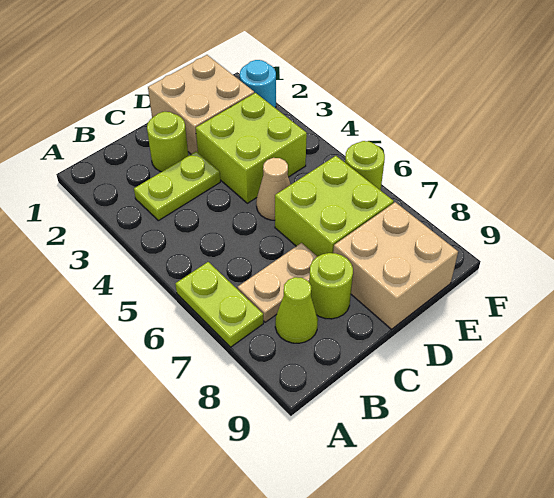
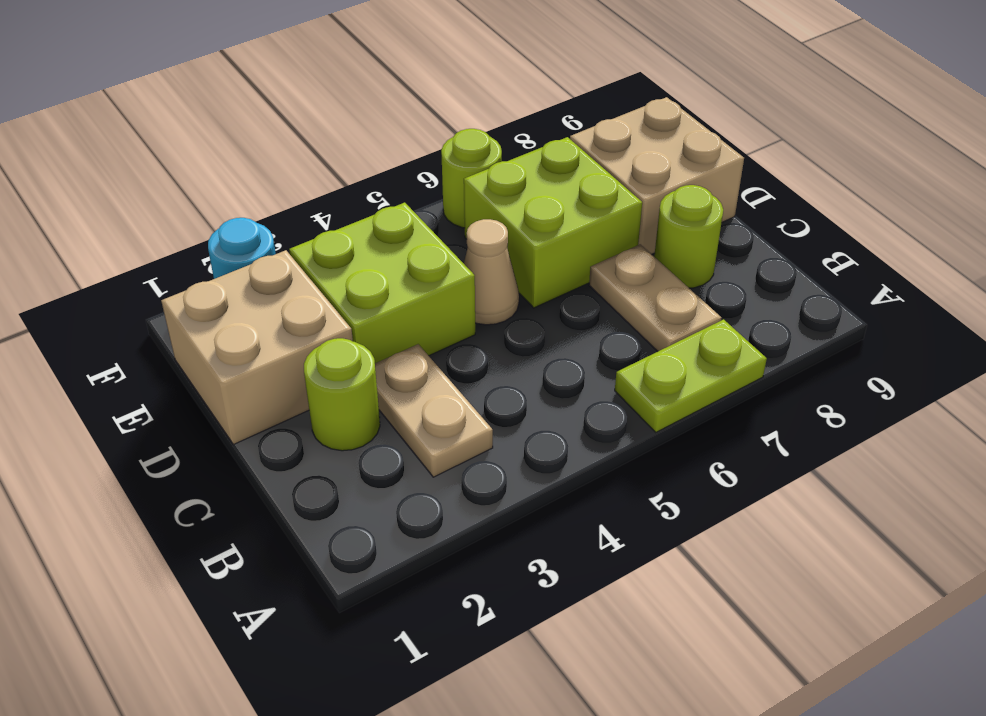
lime plate B3:C3 level 1 -> tan plate B3:C3 level 1
lime cone B8 level 1 -> none

